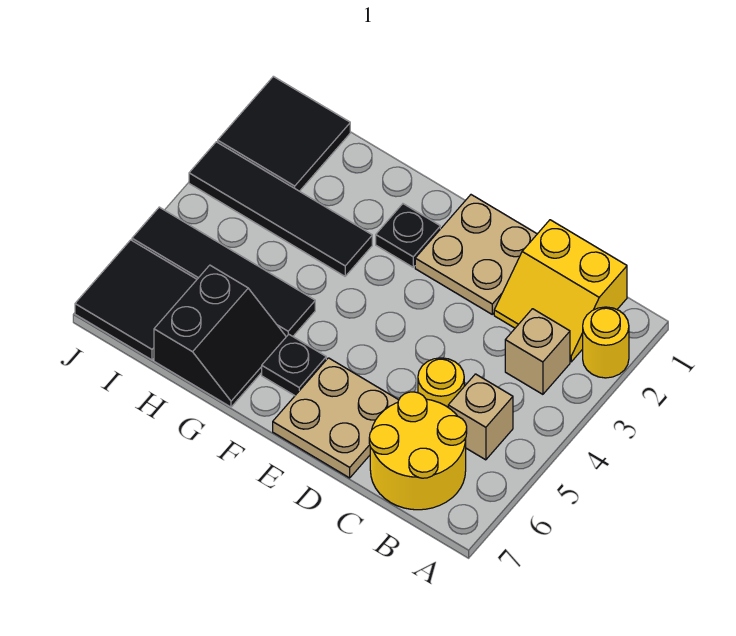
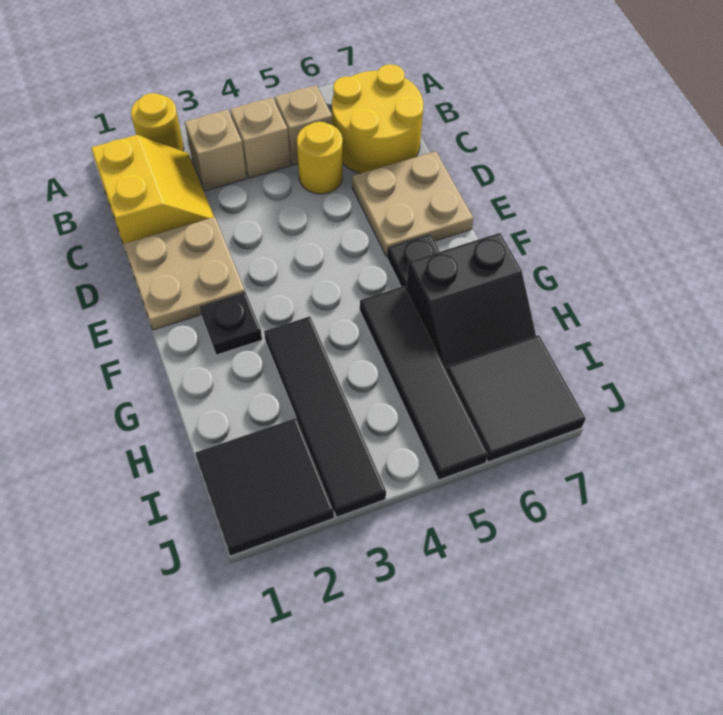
none -> tan brick B4 level 1
black slope G6:H7 level 1 top H -> black slope G6:H7 level 1 top G

